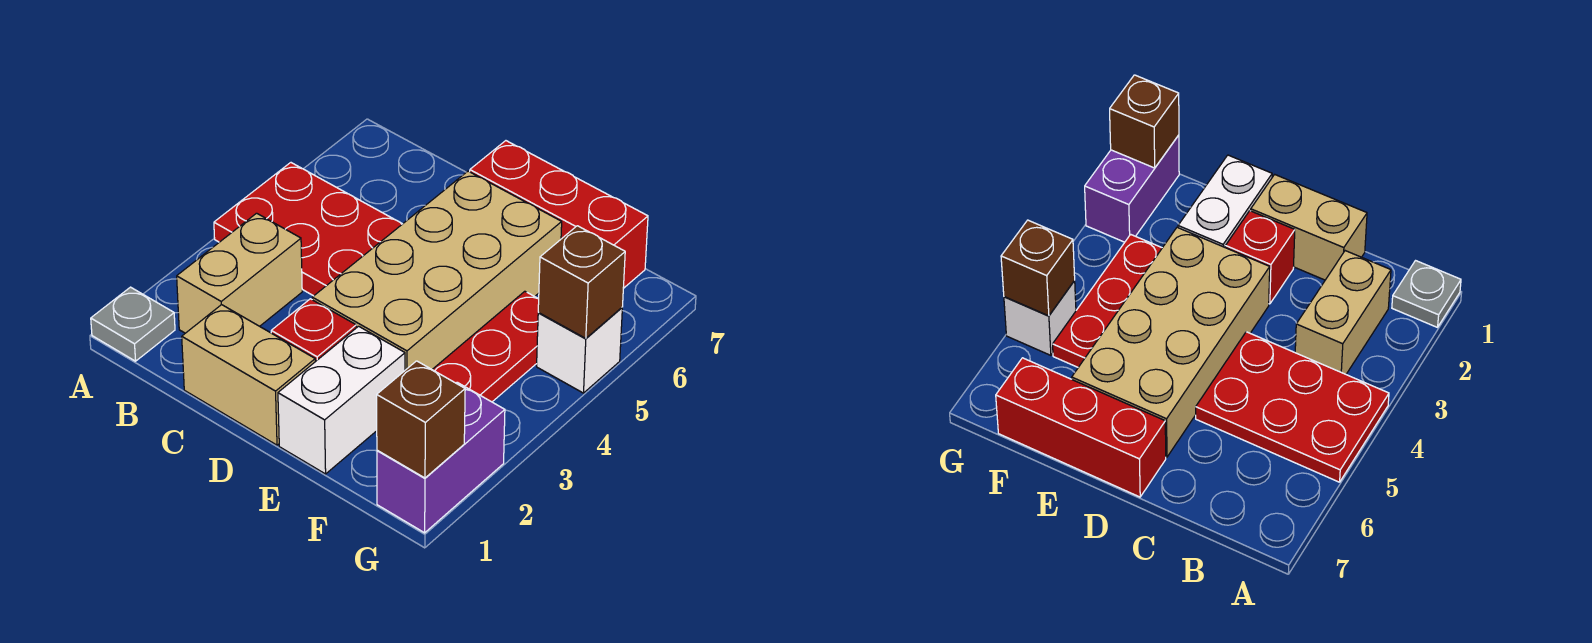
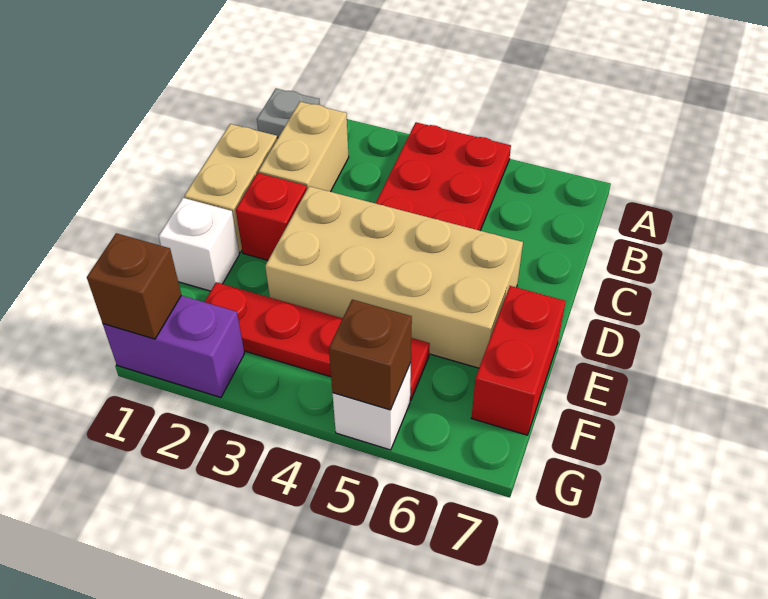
tan brick B2:B3 level 1 -> tan brick B2:C2 level 1
red brick D7:F7 level 1 -> red brick E7:F7 level 1
white brick E1:E2 level 1 -> white brick E1 level 1
red plate F3:F5 level 1 -> red plate F2:F5 level 1

